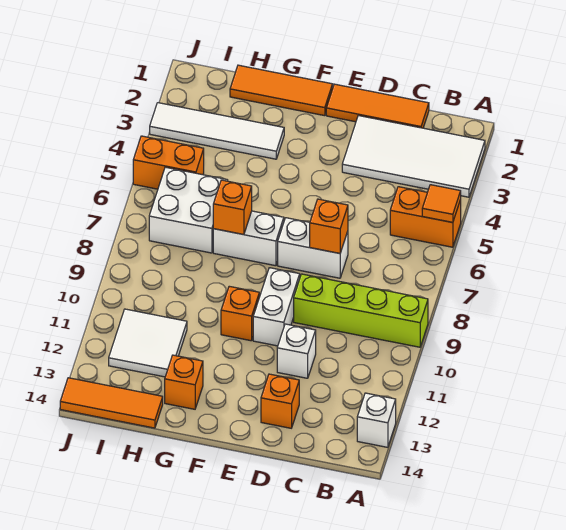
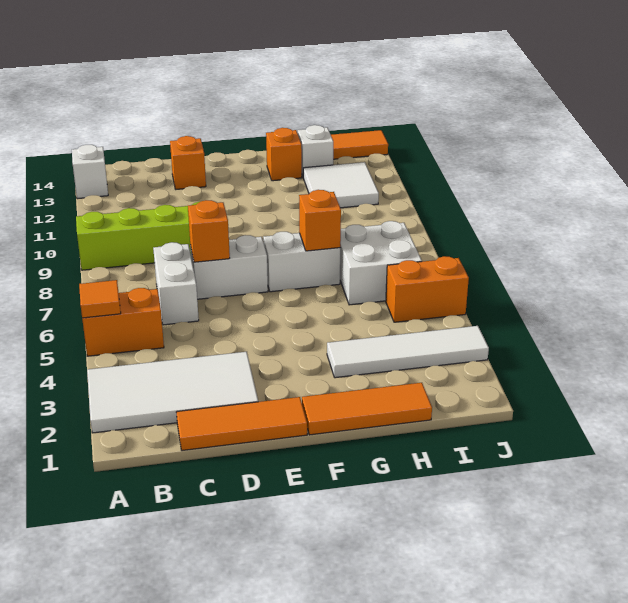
white brick D11 level 1 -> white brick H13 level 1
white brick E9:E10 level 1 -> white brick C6:C7 level 1
orange brick F10 level 1 -> none

